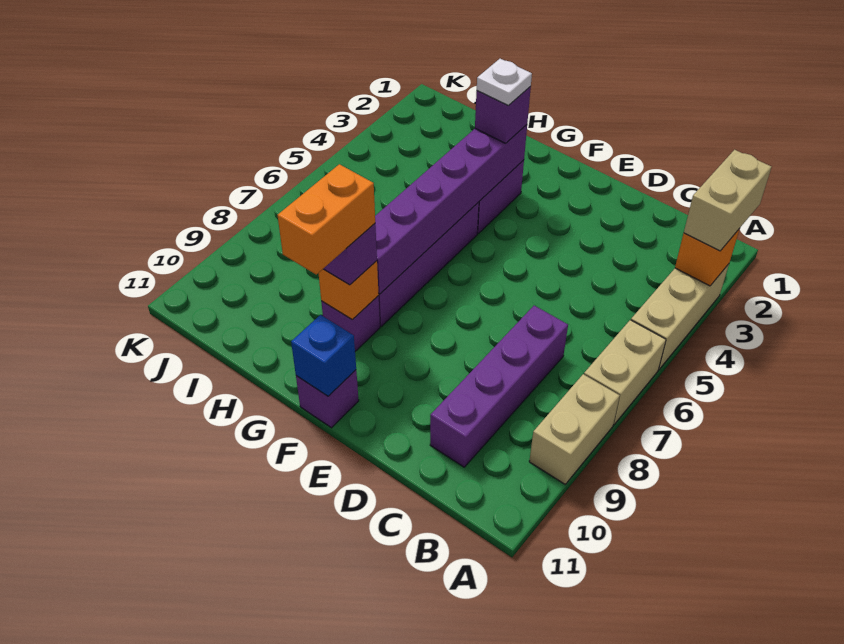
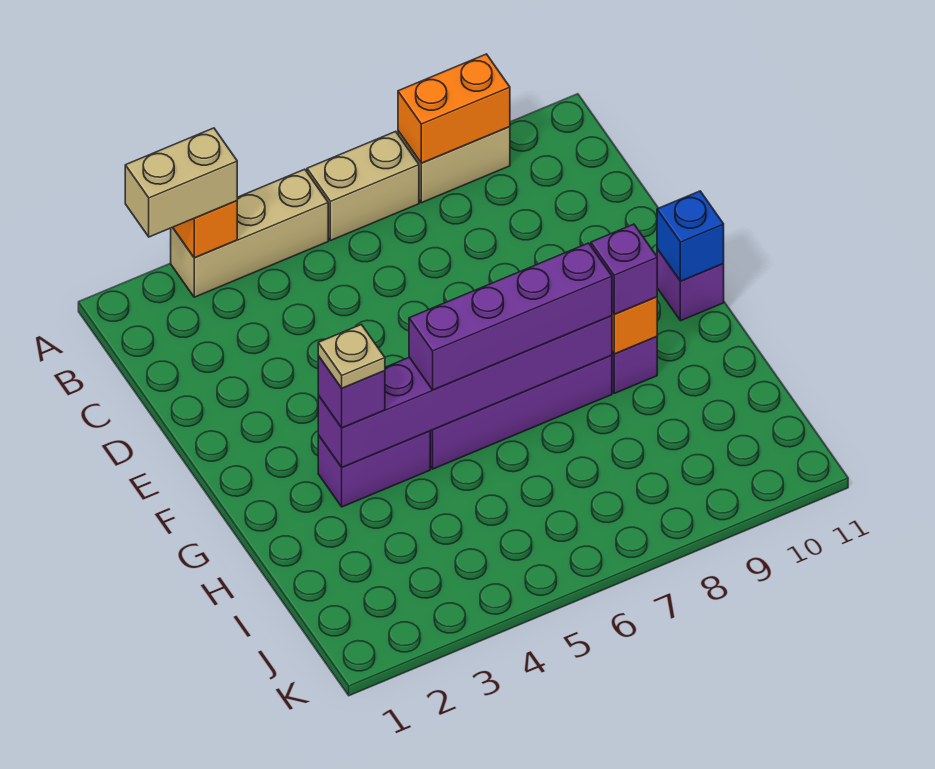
purple brick C7:C10 level 1 -> purple brick G5:G8 level 3
white plate G3 level 4 -> tan plate G3 level 4
orange brick G9:G10 level 4 -> orange brick A8:A9 level 2

